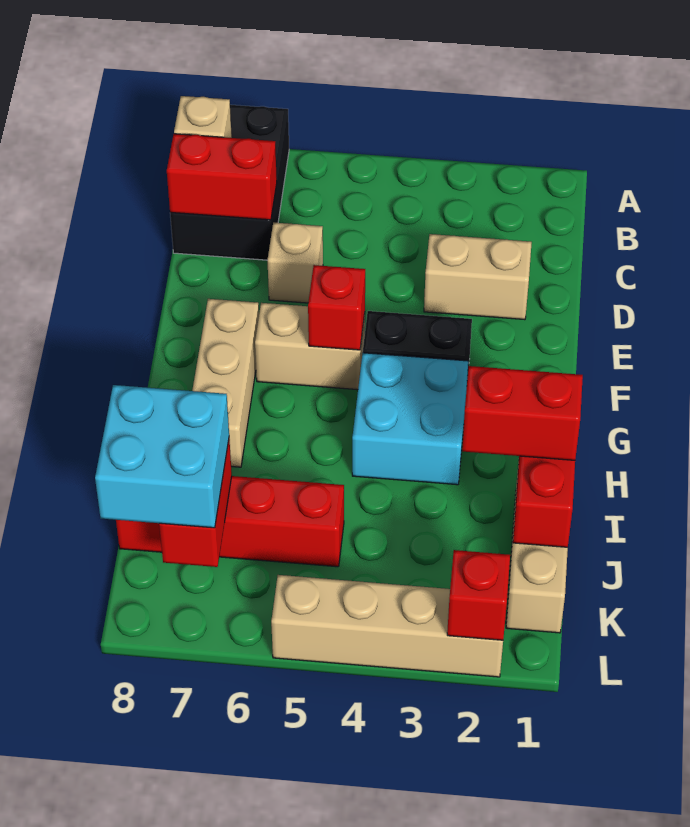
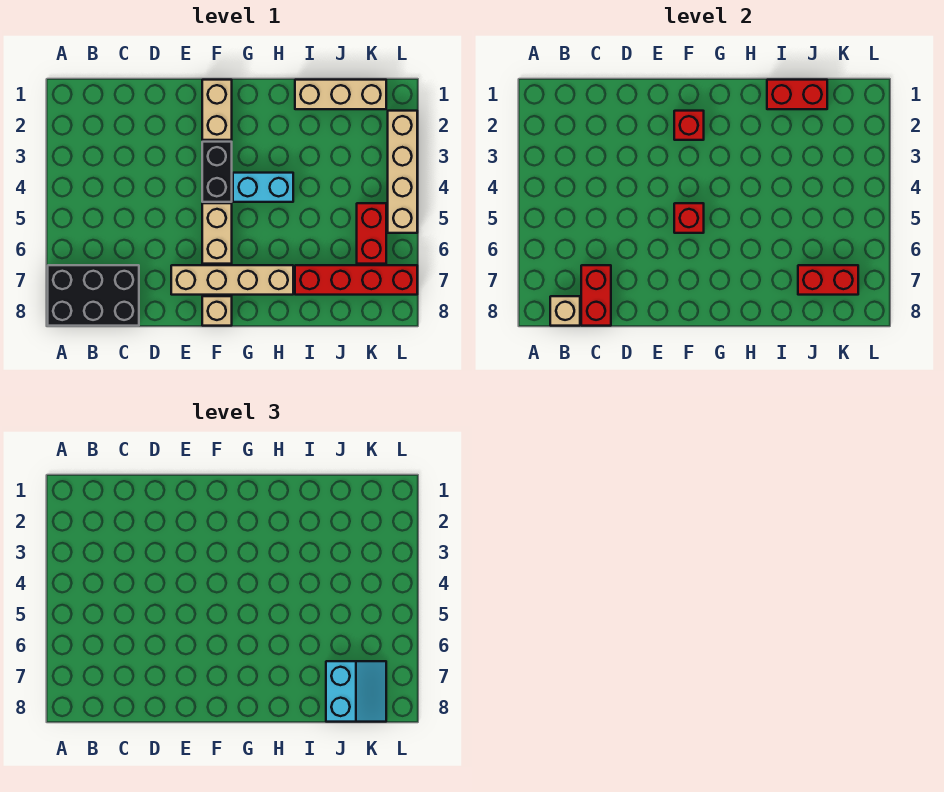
tan brick D2:D3 level 1 -> tan brick F1:F2 level 1
tan brick D6 level 1 -> tan brick F8 level 1
tan brick F7:H7 level 1 -> tan brick E7:H7 level 1
cyan brick G3:H4 level 1 -> cyan brick G4:H4 level 1
red brick I1:I2 level 3 -> red brick K5:K6 level 1
red brick J5:J8 level 1 -> red brick I7:L7 level 1
cyan brick J7:K8 level 3 -> cyan slope J7:K8 level 3 top J
red brick L2 level 2 -> red brick F2 level 2

